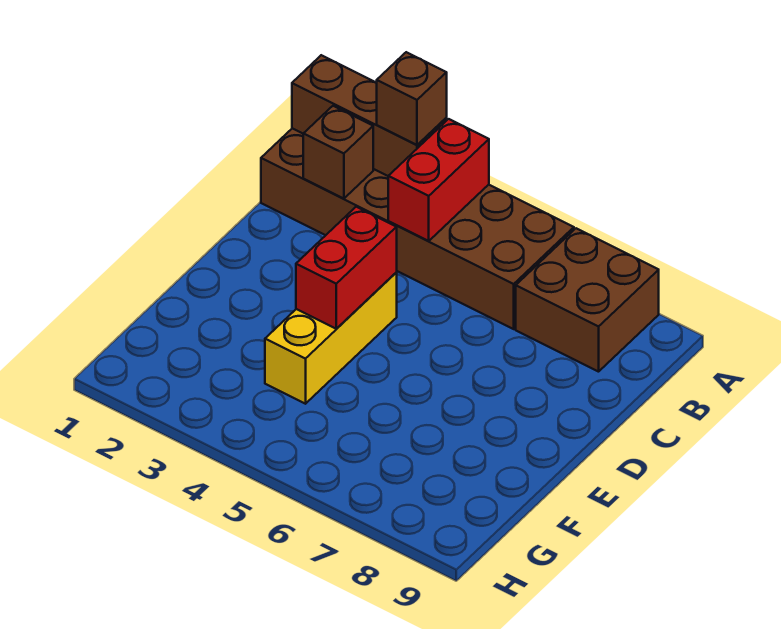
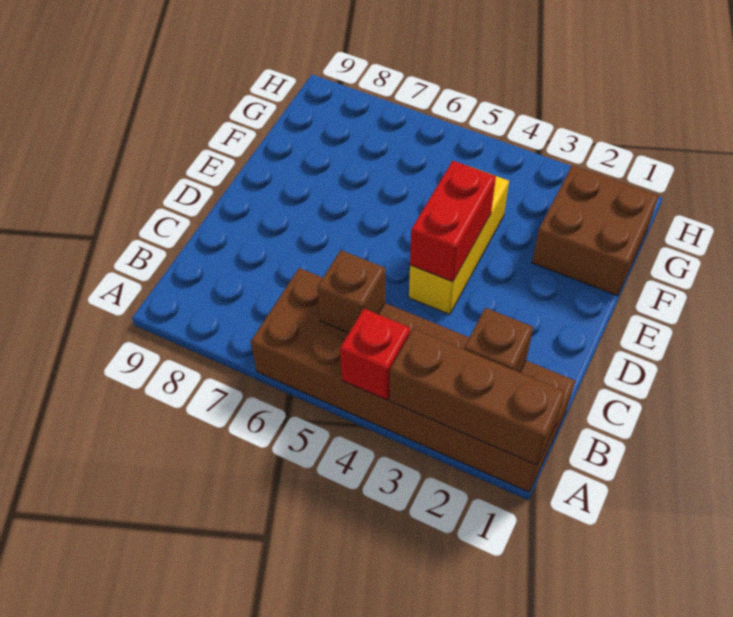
brown brick A3 level 3 -> brown brick B5 level 2
red brick A4:B4 level 2 -> red brick A4 level 2
brown brick A7:B8 level 1 -> brown brick F1:G2 level 1

